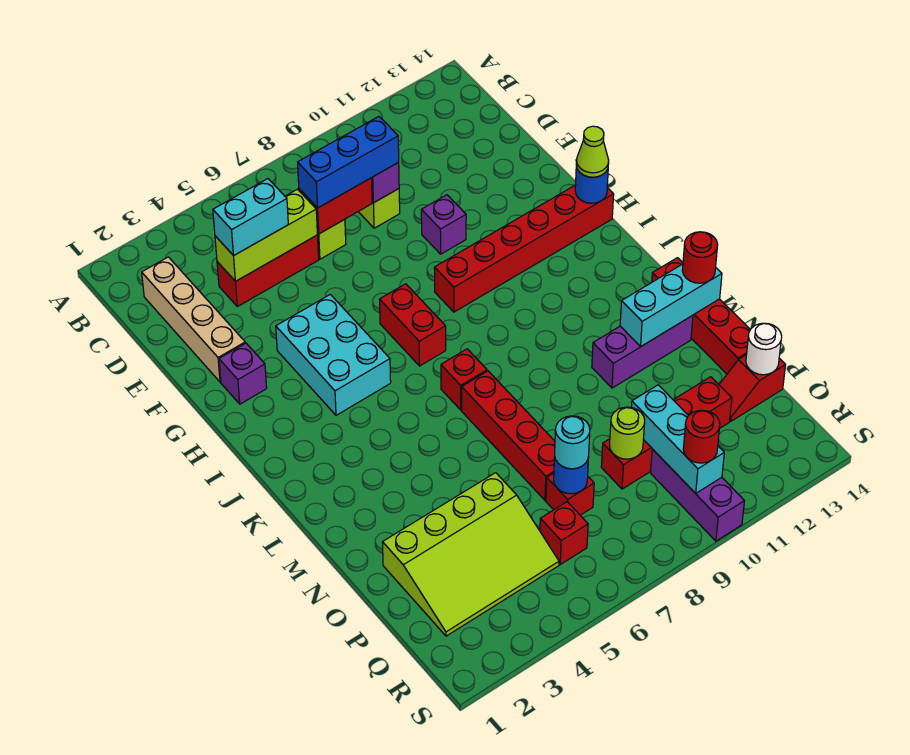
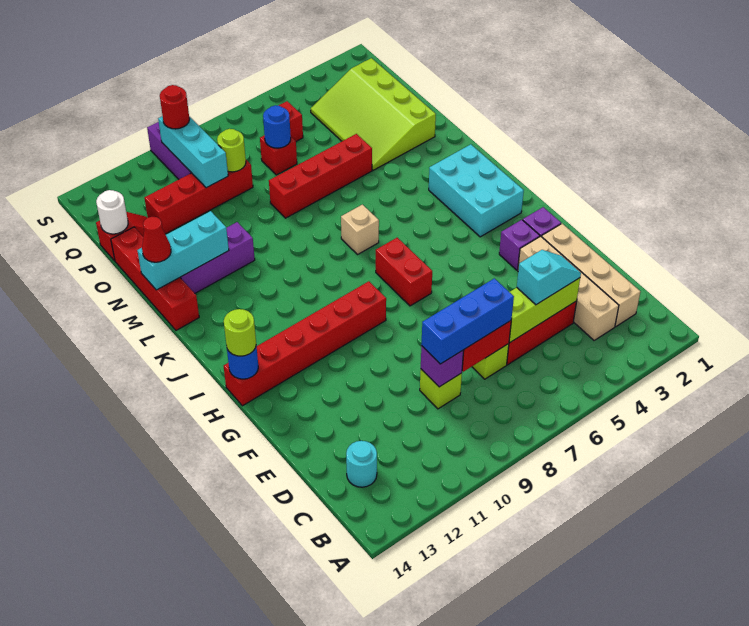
none -> tan brick C3:F3 level 1
cyan brick D4:D5 level 3 -> cyan slope D4:D5 level 3 top 5
purple brick F10 level 1 -> purple brick G3 level 1
cyan brick G4:I5 level 1 -> cyan brick I2:K3 level 1
lime cone H14 level 3 -> lime round brick H14 level 3
red brick K7 level 1 -> tan brick K7 level 1
red brick L7:O7 level 1 -> red brick N5:N8 level 1
red round brick M14 level 3 -> red cone M14 level 3
lime slope O2:Q5 level 1 top O -> lime slope N2:Q4 level 1 top 2
cyan round brick P7 level 3 -> cyan round brick C13 level 1

